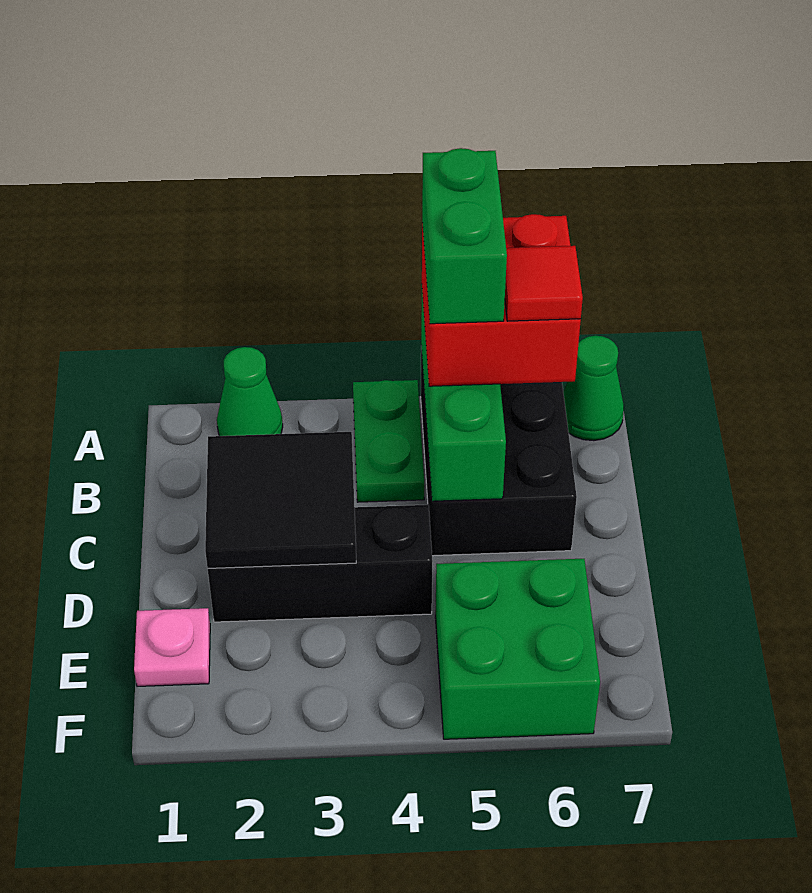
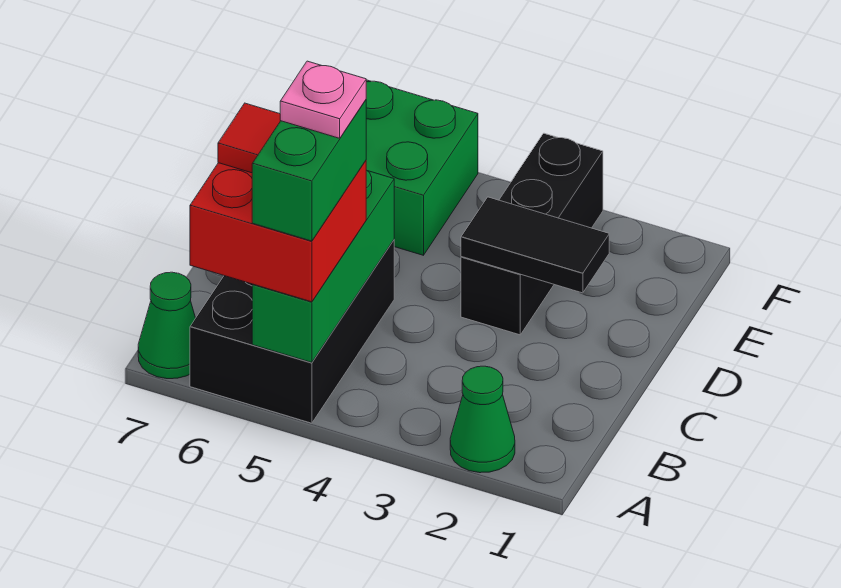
green plate A4:B4 level 1 -> none
black tile C2:D3 level 2 -> black tile D2:D3 level 2
black brick D2:D4 level 1 -> black brick D3:F3 level 1
pink plate E1 level 1 -> pink plate B5 level 5

